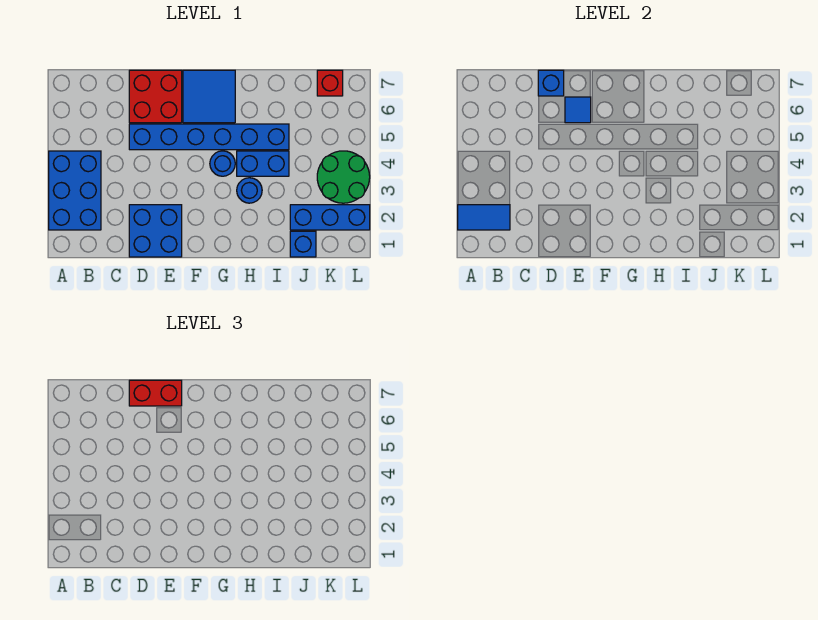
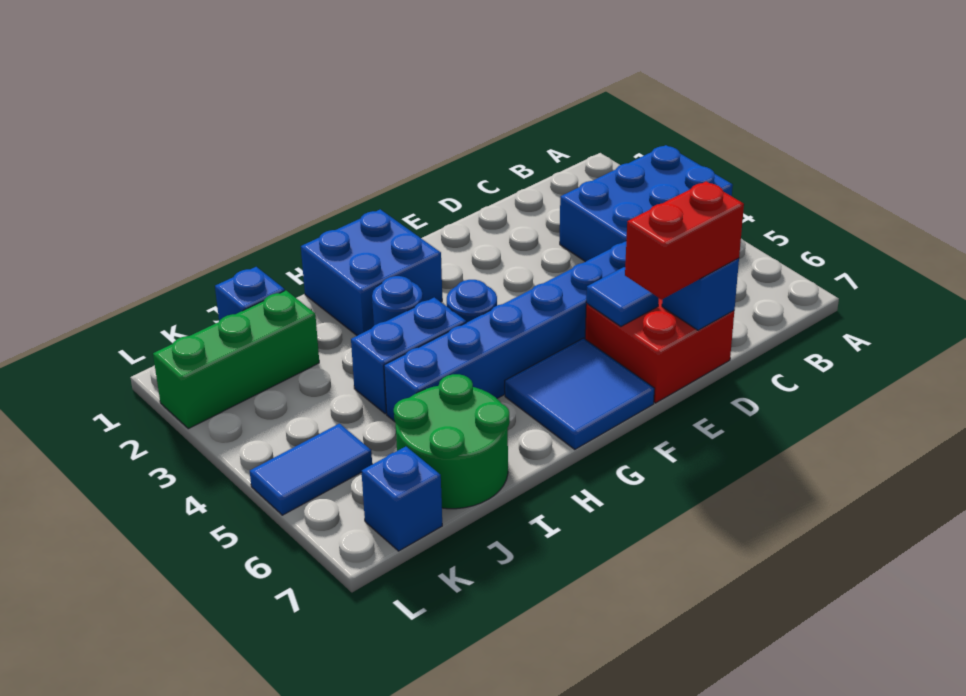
blue brick A2:B4 level 1 -> blue brick A3:C4 level 1
blue tile A2:B2 level 2 -> blue tile K5:L5 level 1
blue brick D1:E2 level 1 -> blue brick G1:H2 level 1
blue brick J2:L2 level 1 -> green brick J2:L2 level 1
green round brick K3:L4 level 1 -> green round brick I6:J7 level 1
red brick K7 level 1 -> blue brick K7 level 1

